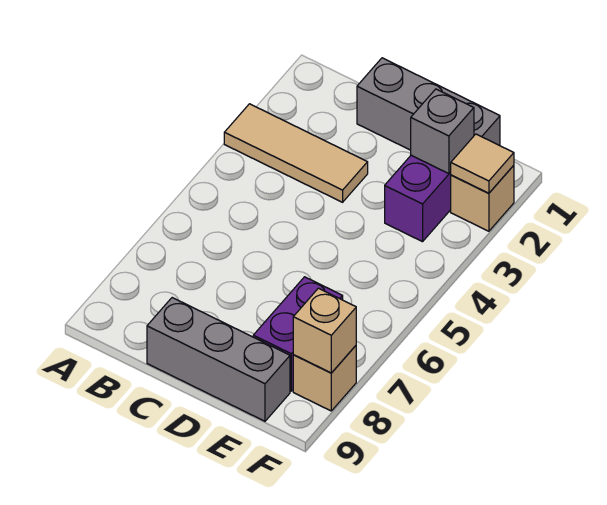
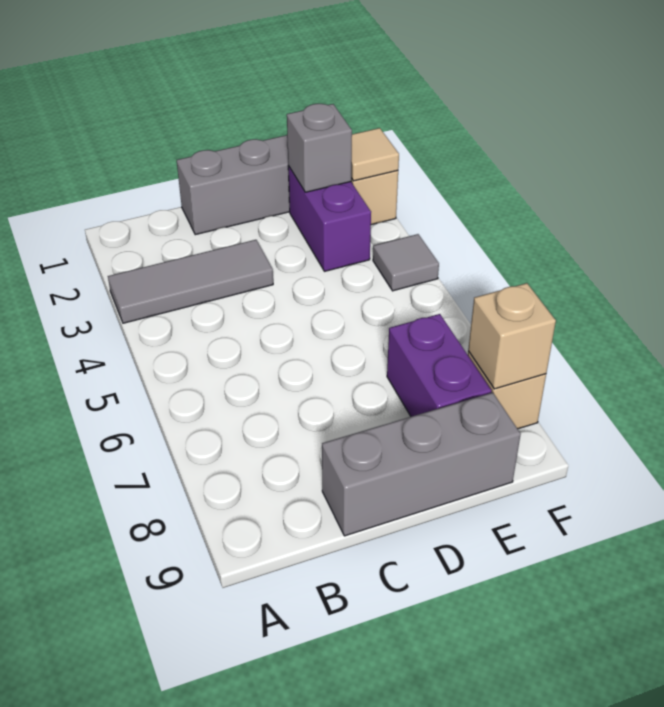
tan tile A3:C3 level 1 -> grey tile A3:C3 level 1
none -> grey tile F4 level 1

